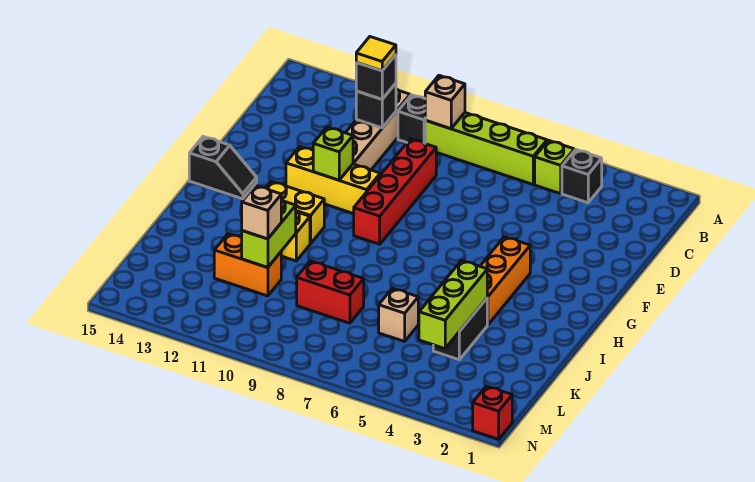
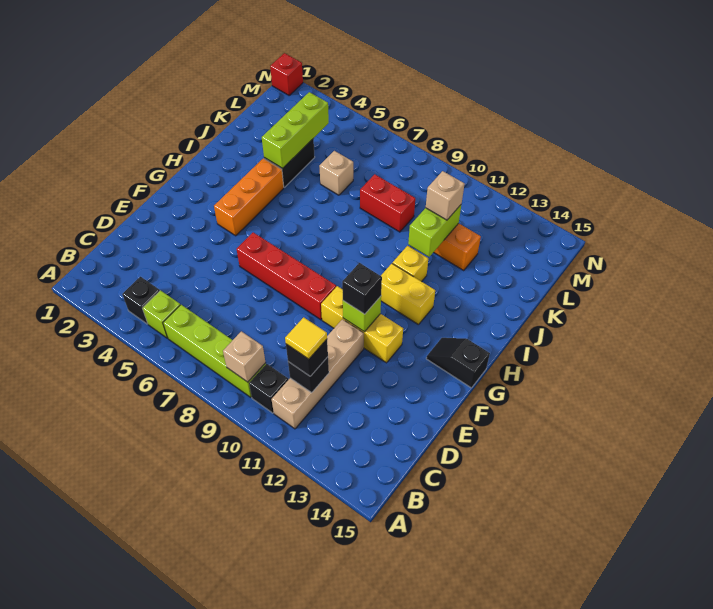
red brick D9:G9 level 1 -> red brick F6:F9 level 1
none -> black brick F11 level 3

